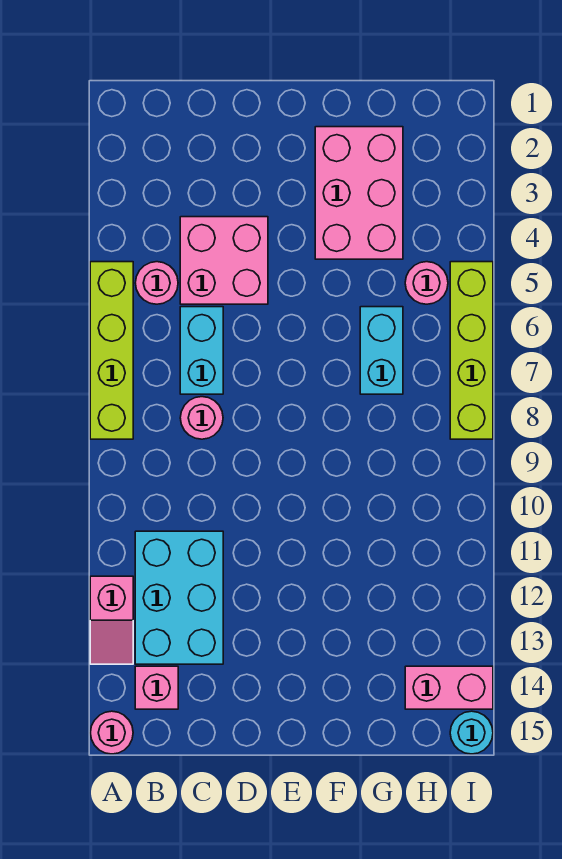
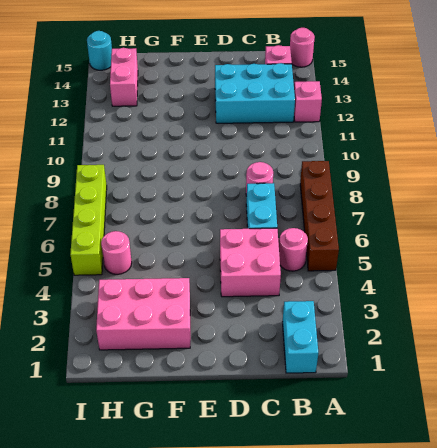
lime brick A5:A8 level 1 -> brown brick A5:A8 level 1
cyan brick B11:C13 level 1 -> cyan brick B12:D13 level 1
pink brick F2:G4 level 1 -> pink brick F2:H3 level 1
cyan brick G6:G7 level 1 -> cyan brick B1:B2 level 1
pink brick H14:I14 level 1 -> pink brick H13:H14 level 1

